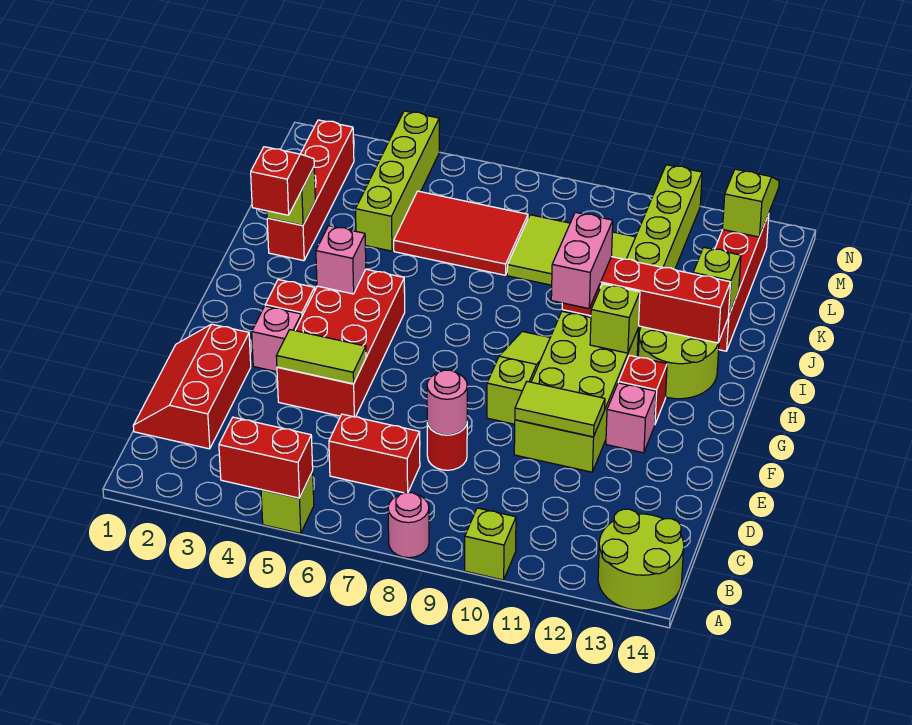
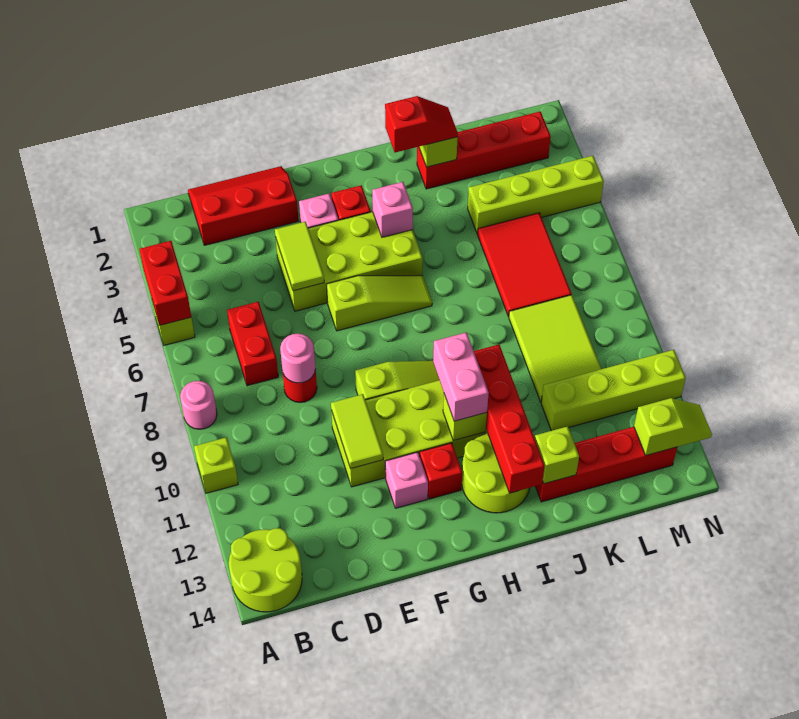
red brick E4:H5 level 1 -> lime brick E4:H5 level 1
none -> lime slope F6:H6 level 1 top F
pink brick H10:I10 level 3 -> pink brick H10:H11 level 3

